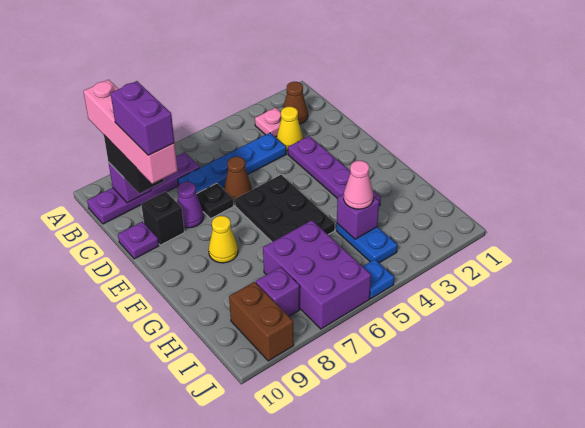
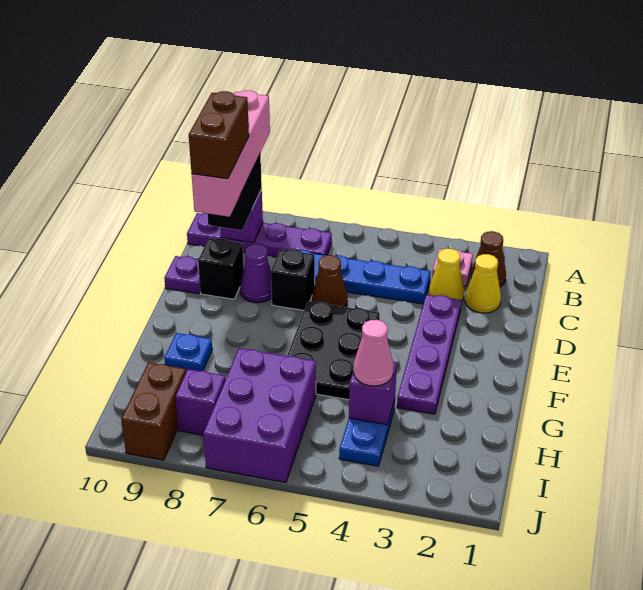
purple brick C9:D9 level 5 -> brown brick C9:D9 level 5
black plate D7 level 1 -> black brick D7 level 1
yellow cone F8 level 1 -> yellow cone C2 level 1
blue plate J5 level 1 -> blue plate G9 level 1

